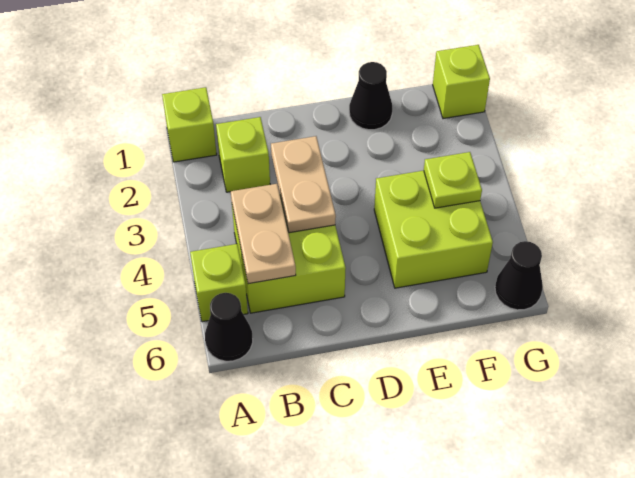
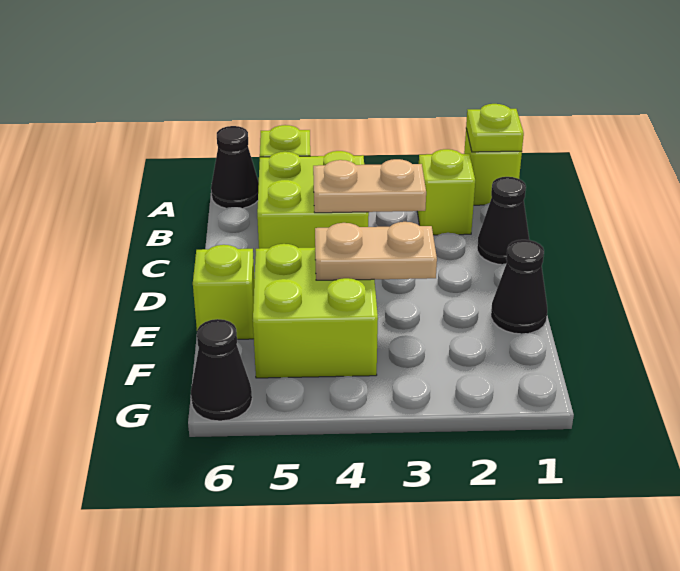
tan plate B4:B5 level 2 -> tan plate E3:E4 level 2
none -> black cone C1 level 1
lime plate F4 level 2 -> lime plate A1 level 2
lime brick G1 level 1 -> lime brick E6 level 1

